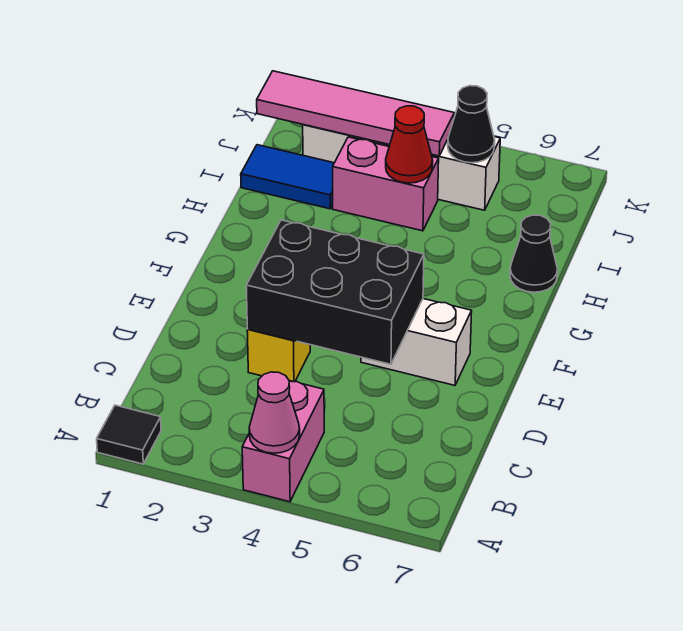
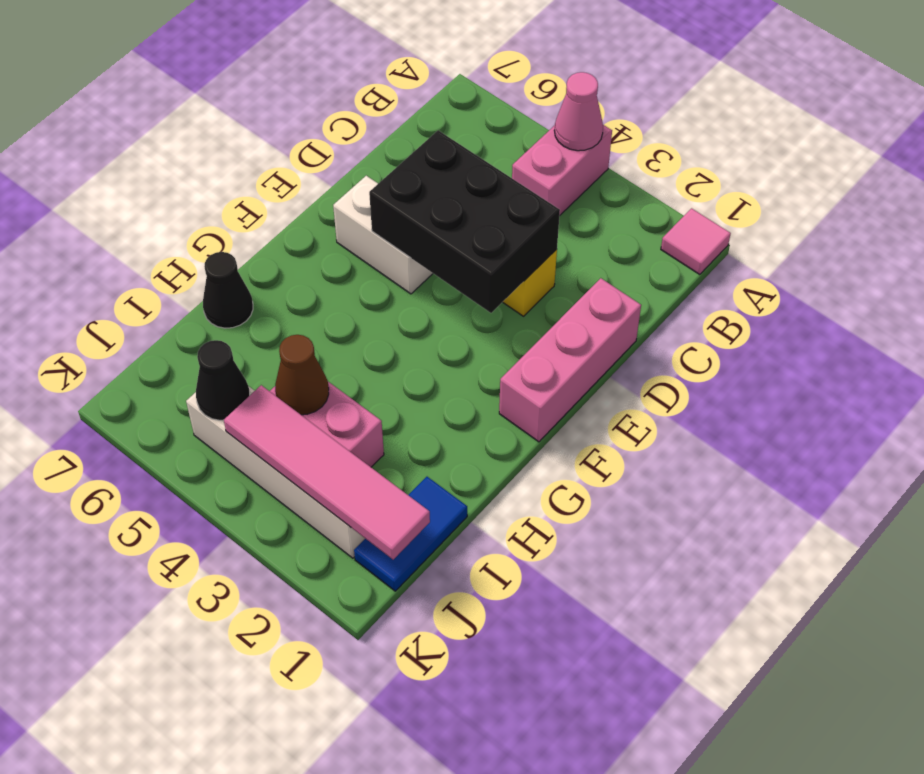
black tile A1 level 1 -> pink tile A1 level 1
none -> pink brick D1:F1 level 1
blue tile I1:I2 level 1 -> blue tile I1:J1 level 1
red cone I4 level 2 -> brown cone I4 level 2

